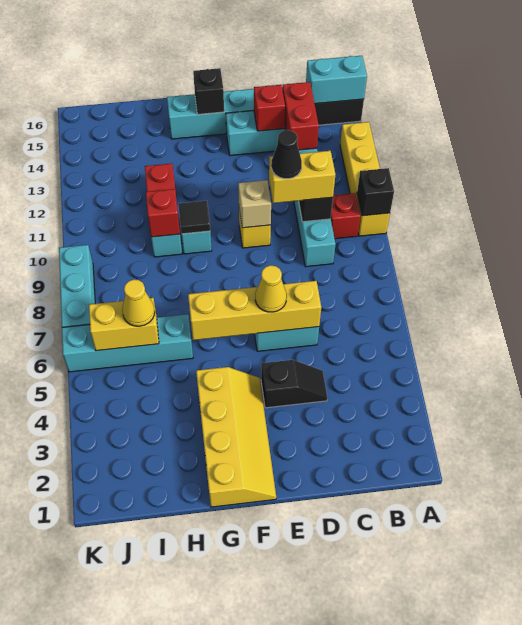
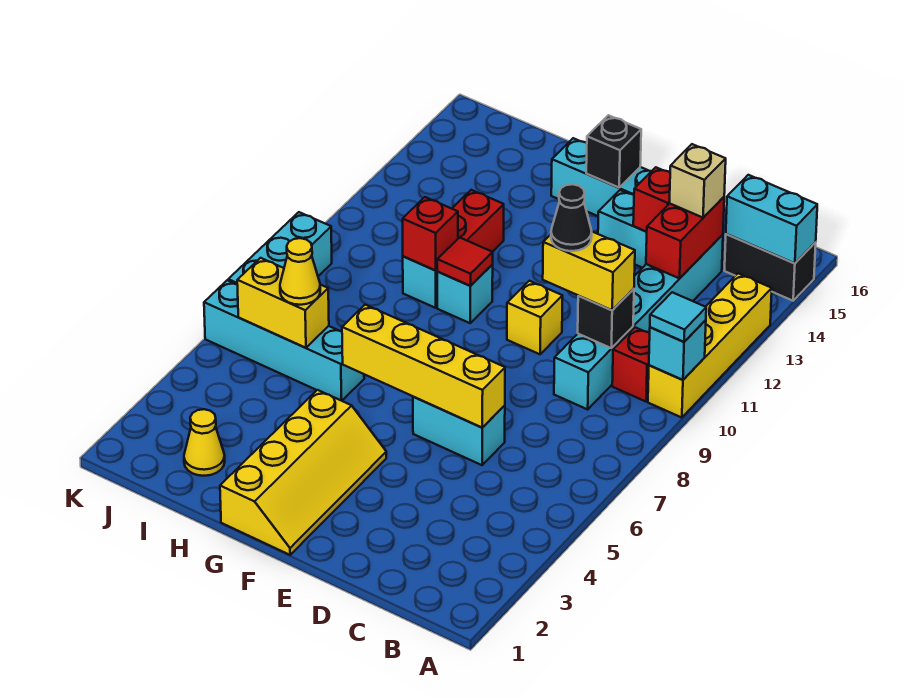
black brick A10 level 2 -> cyan brick A10 level 2
none -> cyan tile A10 level 3
black slope D4:E4 level 1 top E -> none
yellow cone E6 level 3 -> yellow cone I2 level 1
tan brick E10 level 2 -> tan brick C14 level 3
black tile G10 level 2 -> red tile G10 level 2

